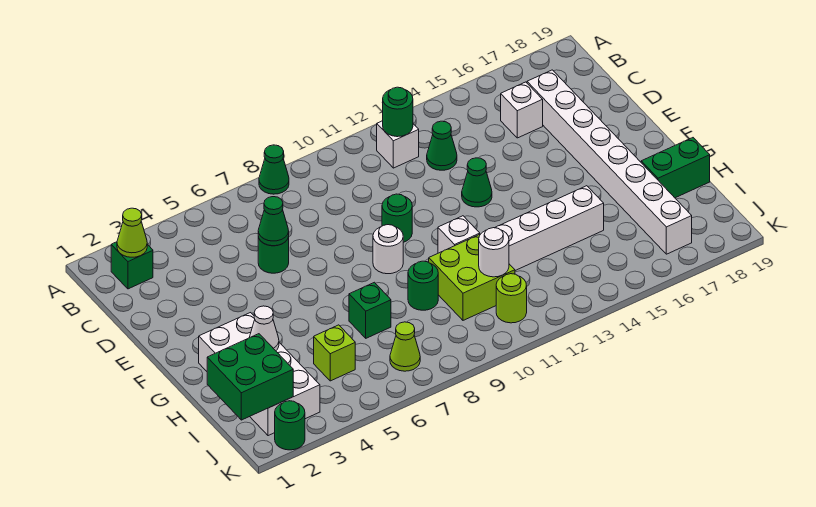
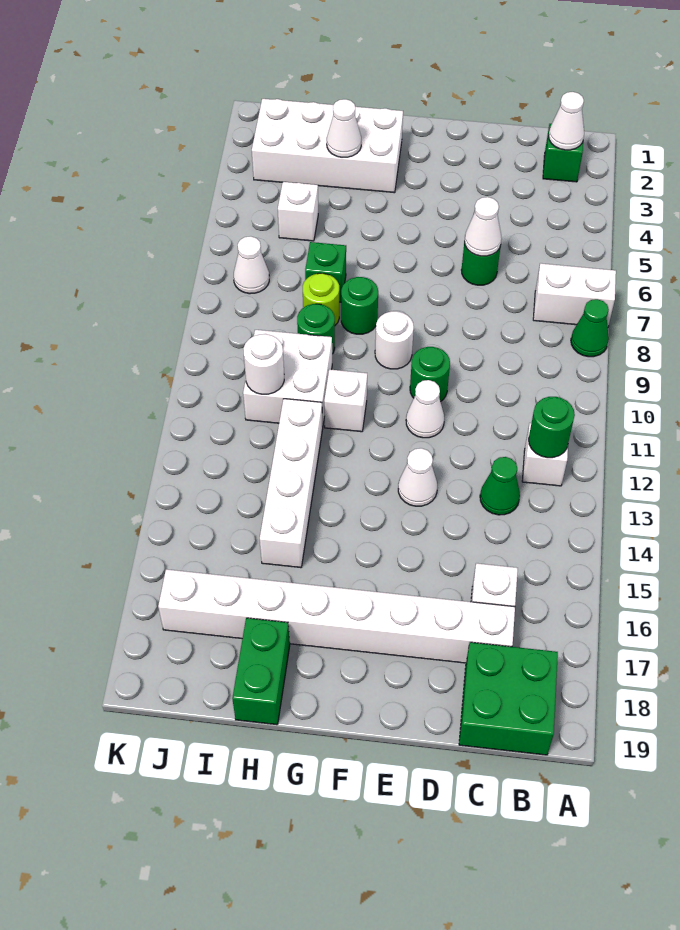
none -> white brick A7:B7 level 1
lime cone B2 level 2 -> white cone B2 level 2
green cone D6 level 2 -> white cone D6 level 2
none -> white cone E11 level 1
green cone E13 level 1 -> white cone E13 level 1
lime brick H10:I11 level 1 -> white brick H10:I11 level 1
green brick I1:J2 level 2 -> green brick B18:C19 level 1
lime brick I5 level 1 -> white brick I5 level 1
lime cone J7 level 1 -> white cone J7 level 1
lime round brick J11 level 1 -> lime round brick H8 level 1
green round brick K2 level 1 -> green round brick G8 level 1

